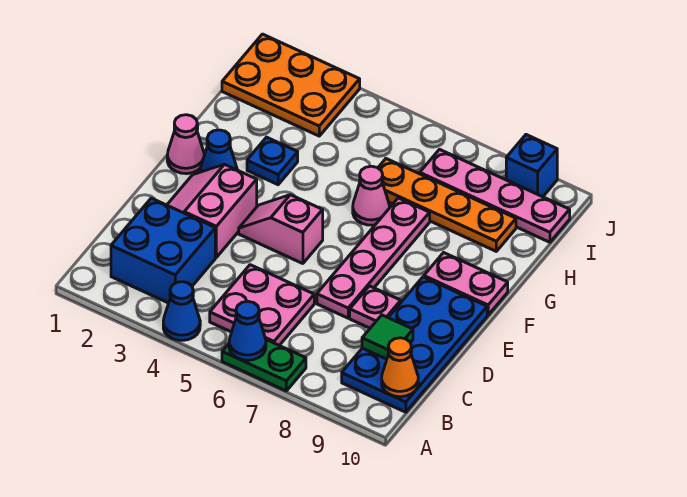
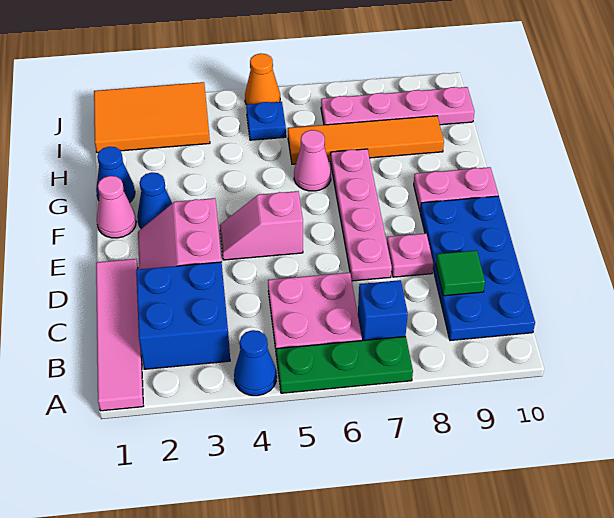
none -> pink tile A1:D1 level 1
green plate A6:A7 level 1 -> green plate A5:A7 level 1
blue cone A6 level 2 -> blue cone G1 level 1
orange cone B10 level 2 -> orange cone J5 level 1
blue plate G3 level 1 -> blue plate I5 level 1
orange plate H6:H9 level 1 -> orange tile H6:H9 level 1
orange plate I1:J3 level 1 -> orange tile I1:J3 level 1
blue brick J9 level 1 -> blue brick B7 level 1

